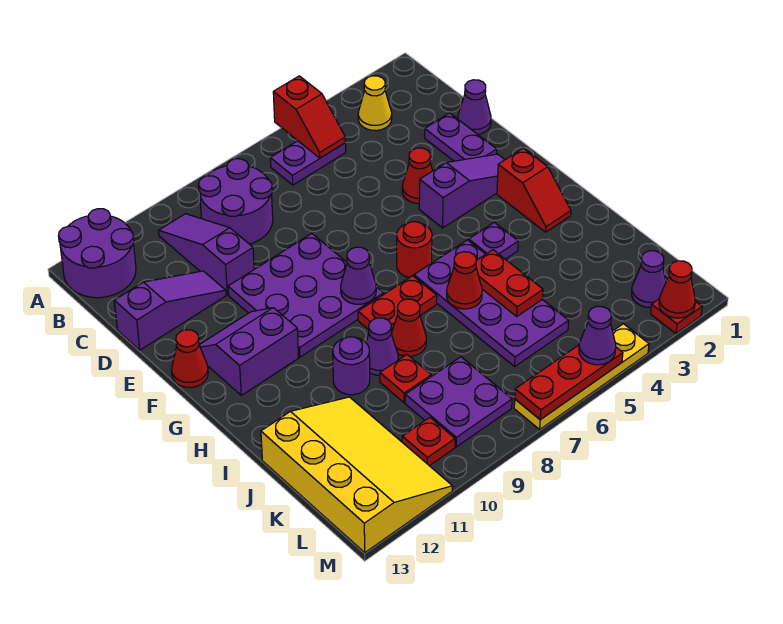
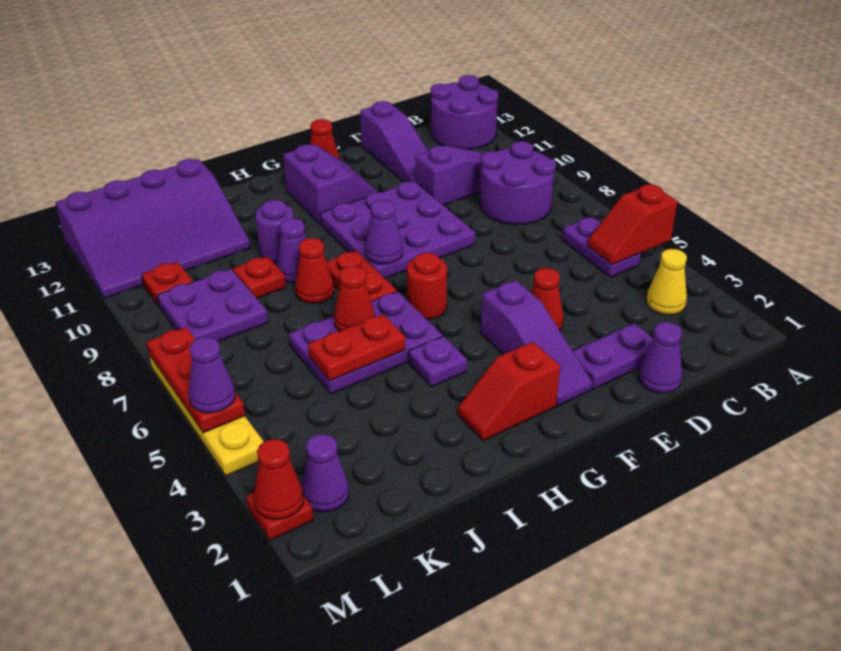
purple plate H5:K6 level 1 -> purple plate H5:J6 level 1
yellow slope J11:M13 level 1 top 13 -> purple slope J11:M13 level 1 top 13

